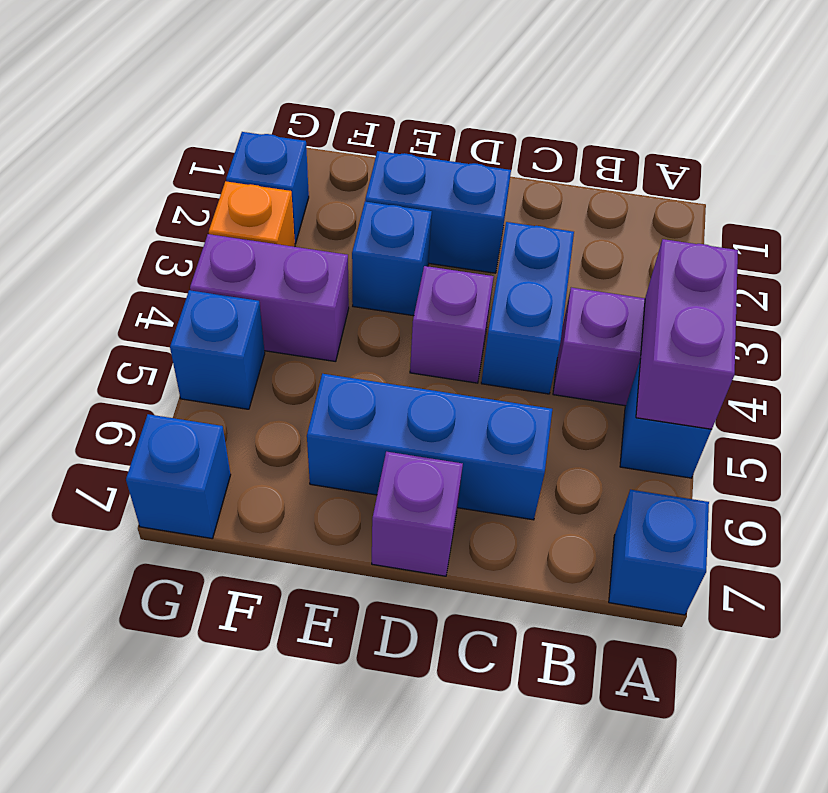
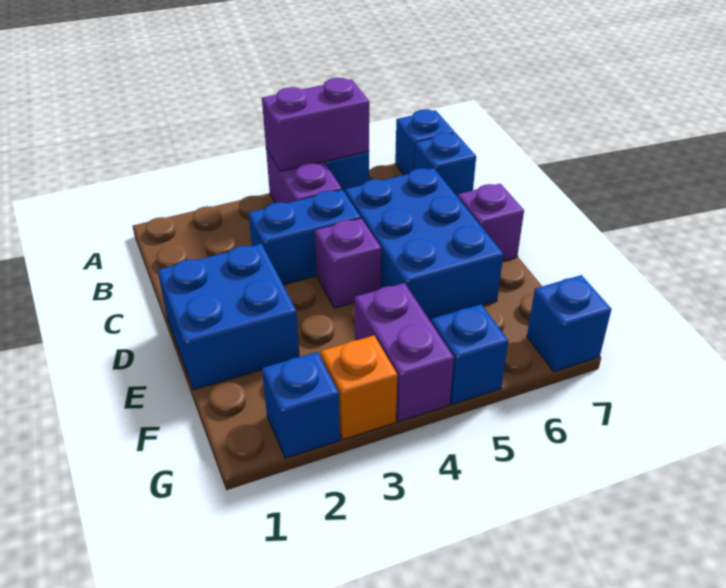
blue brick C6:E6 level 1 -> blue brick C5:E6 level 1
blue brick D2:E2 level 1 -> blue brick D1:E2 level 1
blue brick E3 level 1 -> blue brick B7 level 1

